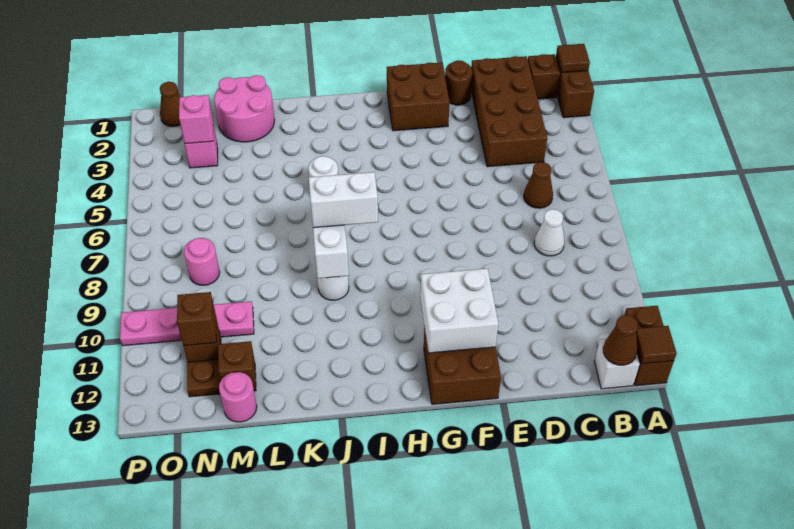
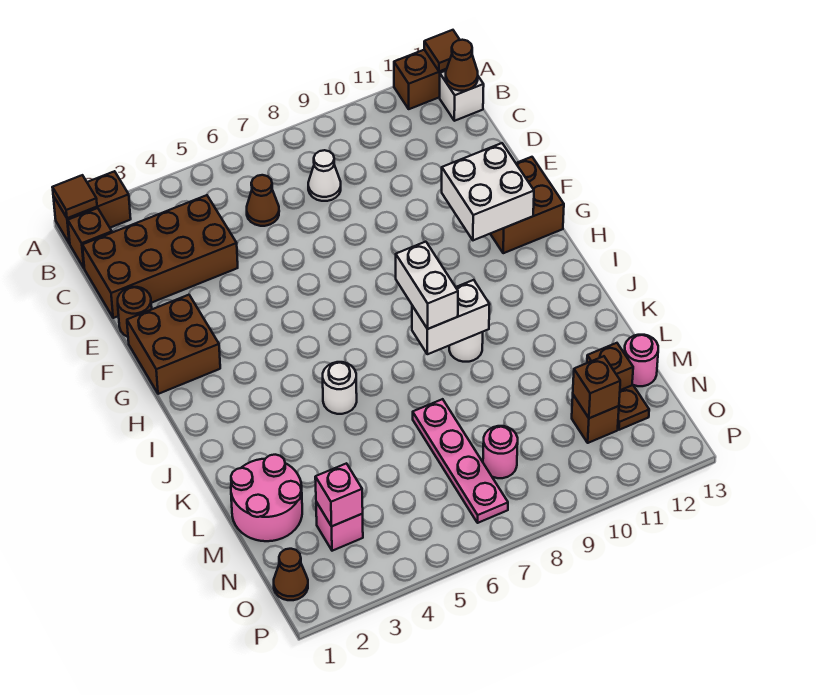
pink plate M10:P10 level 1 -> pink plate L7:O7 level 1

